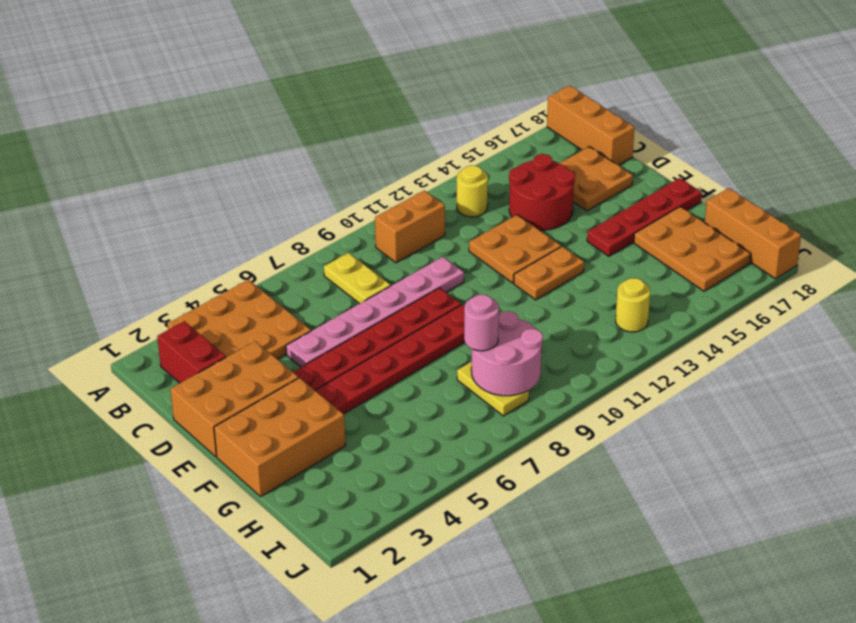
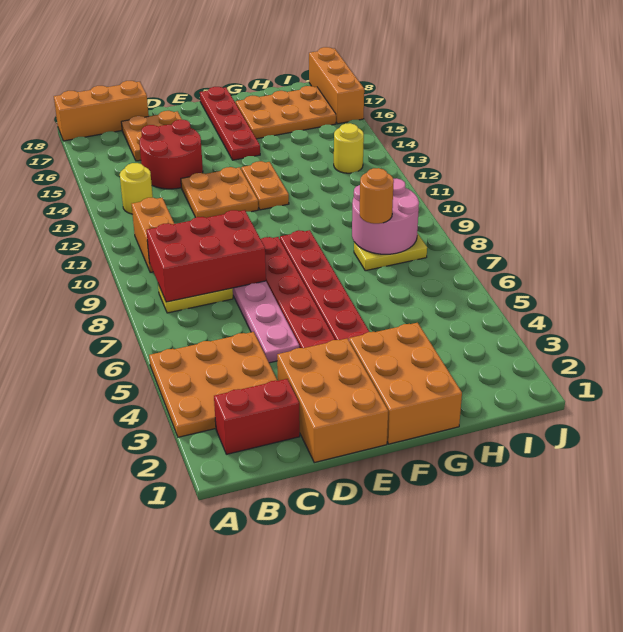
none -> red brick B8:D9 level 2
pink round brick H8 level 3 -> orange round brick H8 level 3
orange brick H18:J18 level 1 -> orange brick J16:J18 level 1

